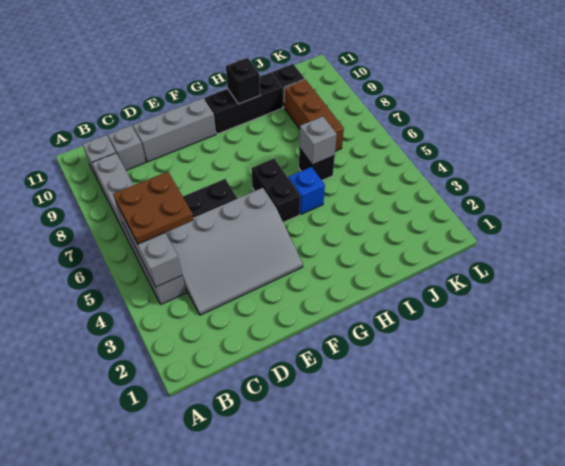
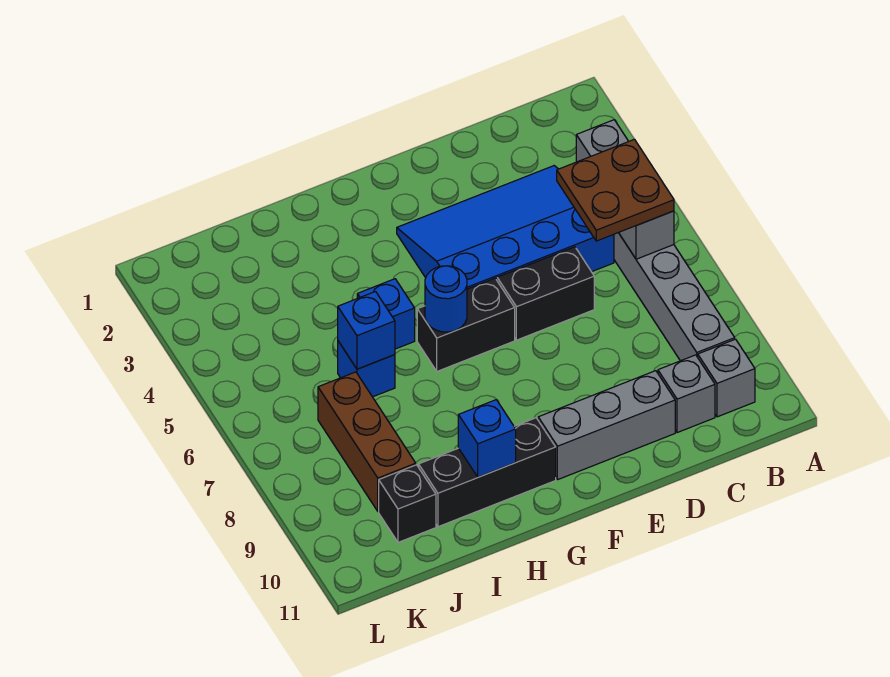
grey slope C3:F5 level 1 top 5 -> blue slope C3:F5 level 1 top 5
black brick G5:G6 level 1 -> black brick F6:G6 level 1
none -> blue round brick G6 level 2
black brick H10 level 2 -> blue brick H10 level 2
black brick I6 level 1 -> blue brick I6 level 1
grey brick I6 level 2 -> blue brick I6 level 2

